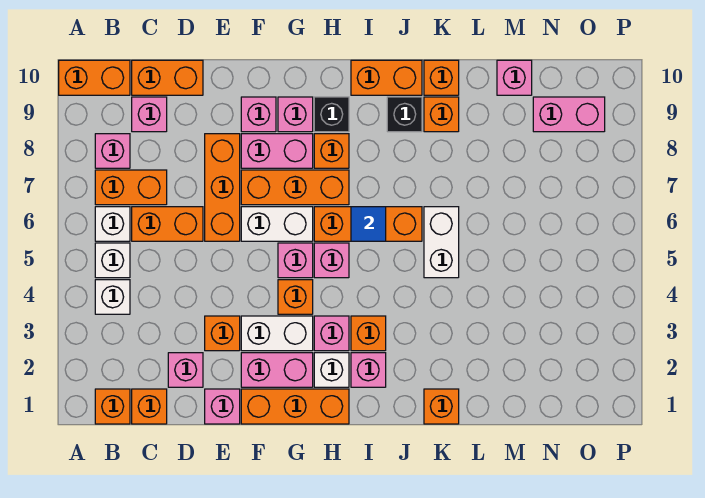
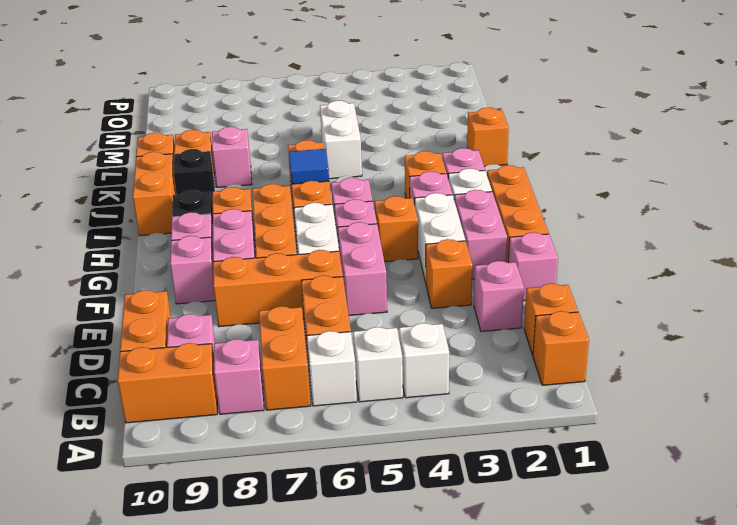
orange brick A10:B10 level 1 -> orange brick B9:B10 level 1
white brick K5:K6 level 1 -> white brick K5:L5 level 1
pink brick M10 level 1 -> pink brick K8 level 1
pink brick N9:O9 level 1 -> pink brick E5:F5 level 1

